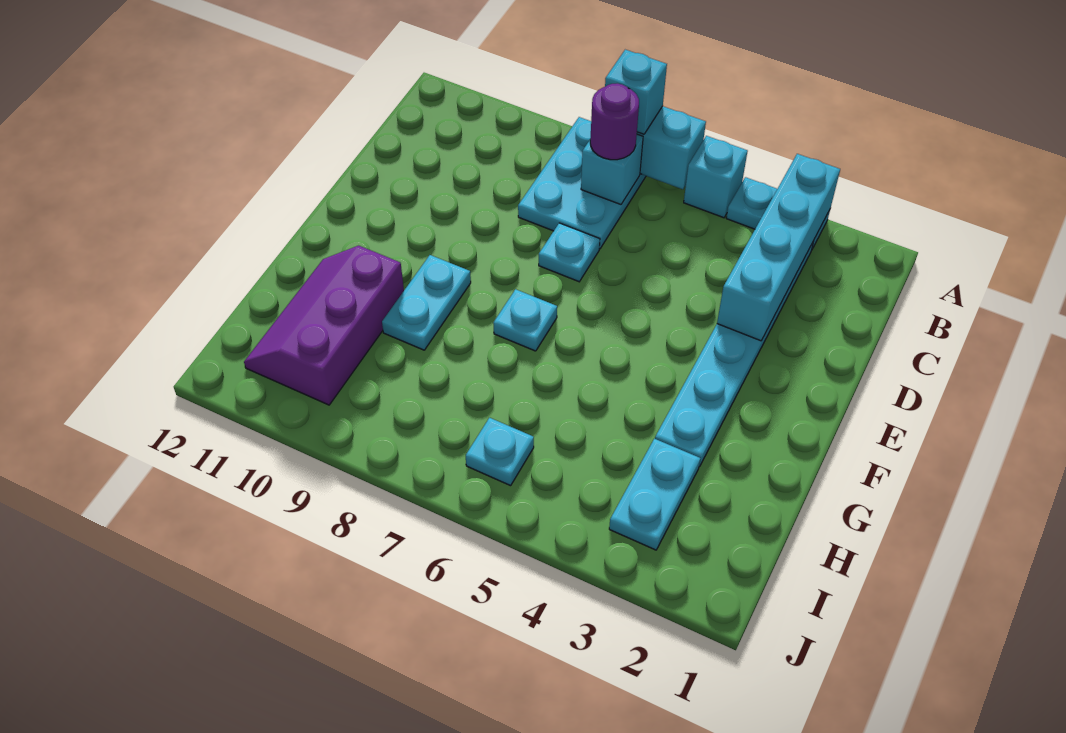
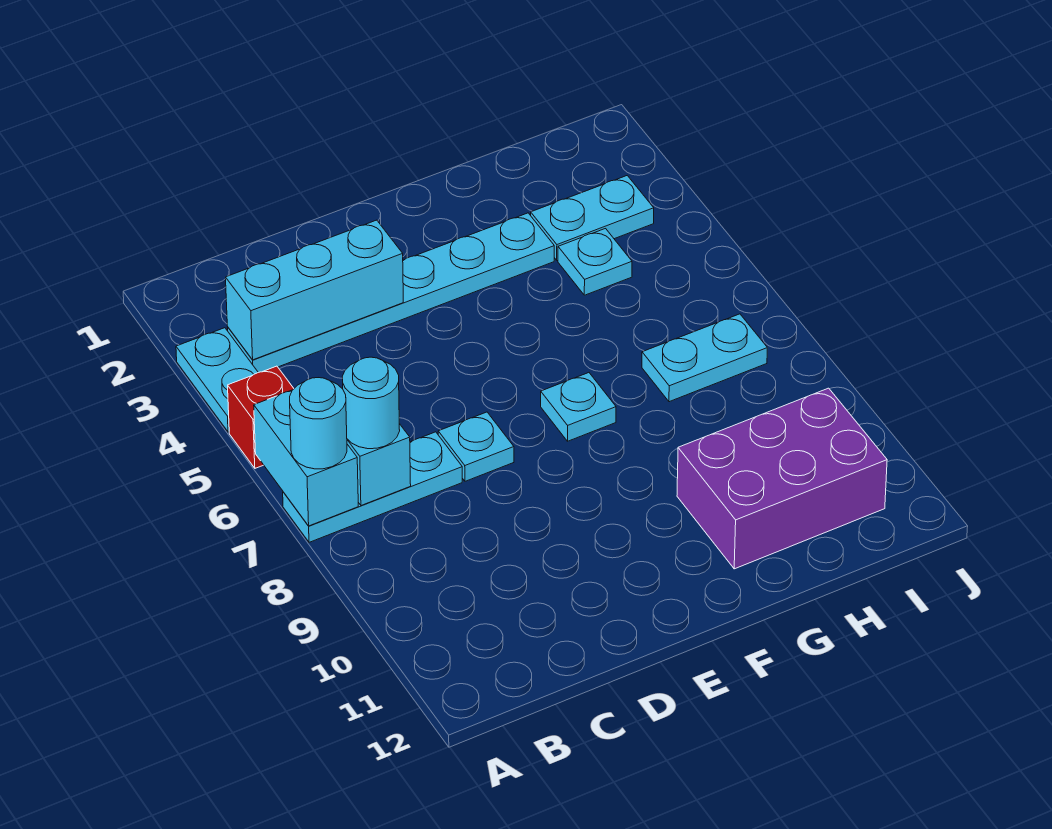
cyan brick A3:D3 level 2 -> cyan brick B3:D3 level 2
cyan brick A5 level 1 -> red brick A5 level 1
cyan plate A7:C8 level 1 -> cyan plate A7:C7 level 1
cyan brick A7 level 3 -> cyan round brick A7 level 3
purple round brick B7 level 3 -> cyan round brick B7 level 3
cyan plate F9:G9 level 1 -> cyan plate H7:I7 level 1
purple slope G10:I11 level 1 top 10 -> purple brick G10:I11 level 1
cyan plate I6 level 1 -> cyan plate H4 level 1

